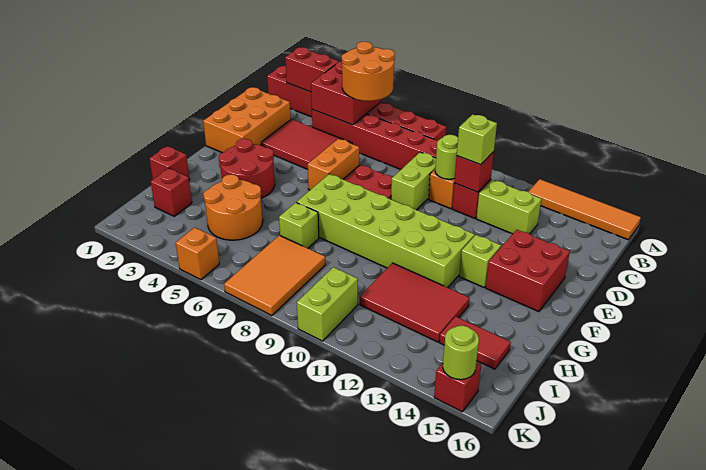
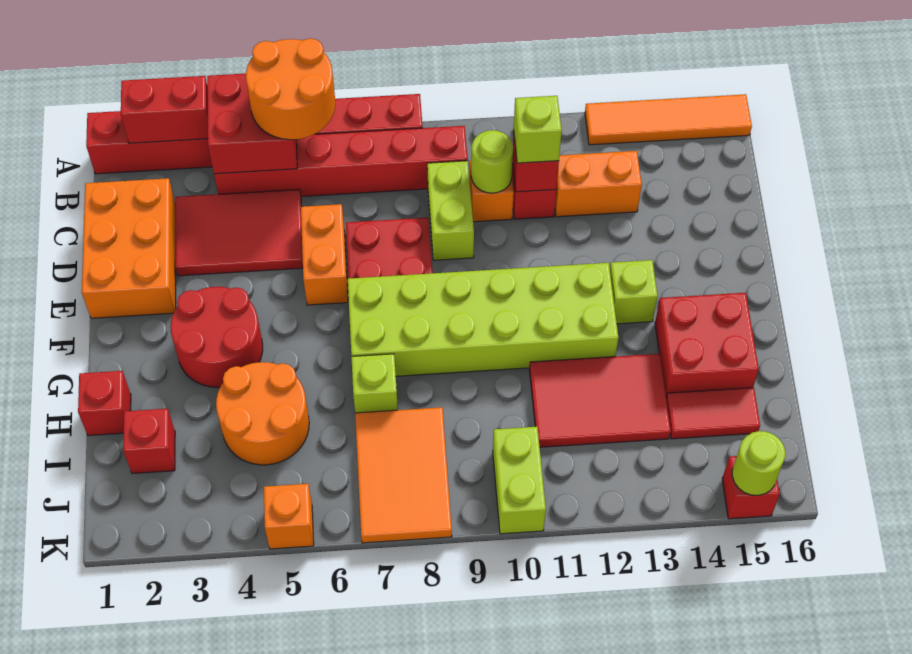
lime brick C12:C13 level 1 -> orange brick C12:C13 level 1
red brick E14:F15 level 1 -> red brick G14:H15 level 1

